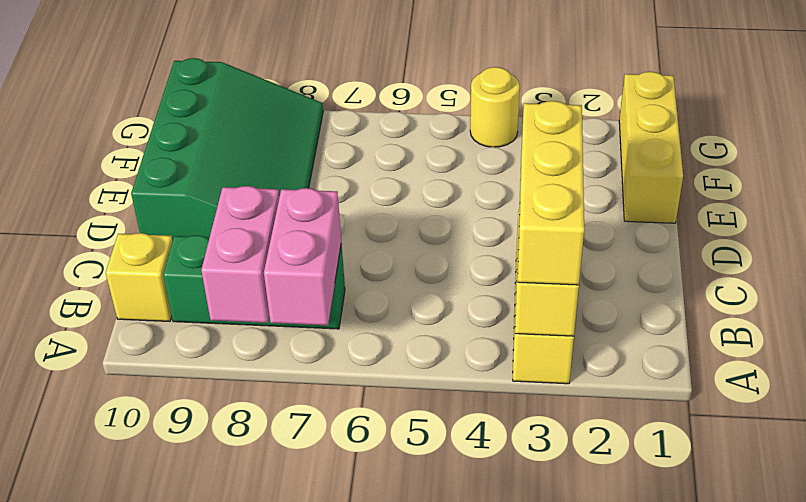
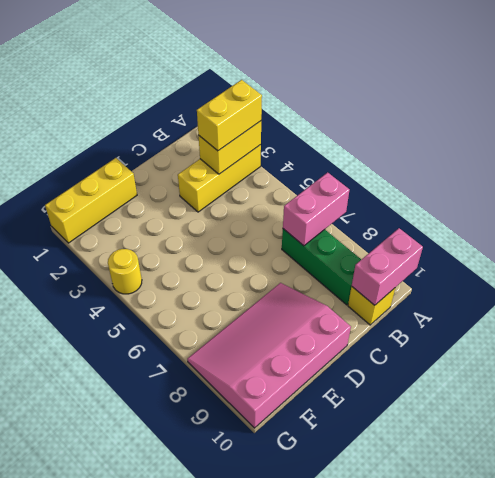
yellow brick A3:C3 level 3 -> yellow brick A3:B3 level 3
pink brick A8:B8 level 2 -> pink brick A10:B10 level 2
green slope D8:G10 level 1 top 10 -> pink slope D8:G10 level 1 top 10

